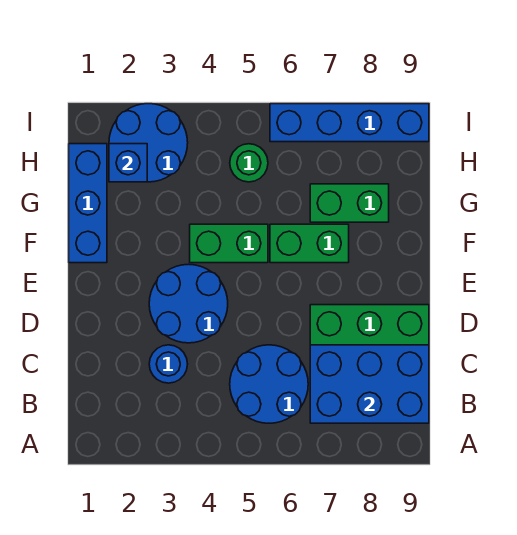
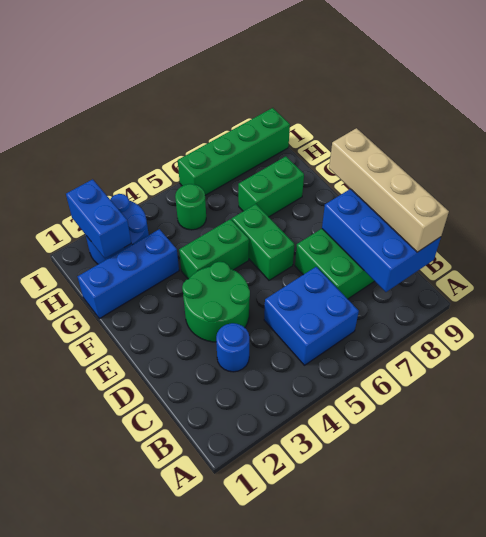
blue round brick B5:C6 level 1 -> blue brick B5:C6 level 1
blue brick B7:C9 level 2 -> blue brick B8:D9 level 2
none -> tan brick B9:E9 level 3
blue round brick D3:E4 level 1 -> green round brick D3:E4 level 1
blue brick F1:H1 level 1 -> blue brick G1:G3 level 1
green brick F6:F7 level 1 -> green brick E6:F6 level 1
blue brick H2 level 2 -> blue brick H2:I2 level 2
blue brick I6:I9 level 1 -> green brick I6:I9 level 1

